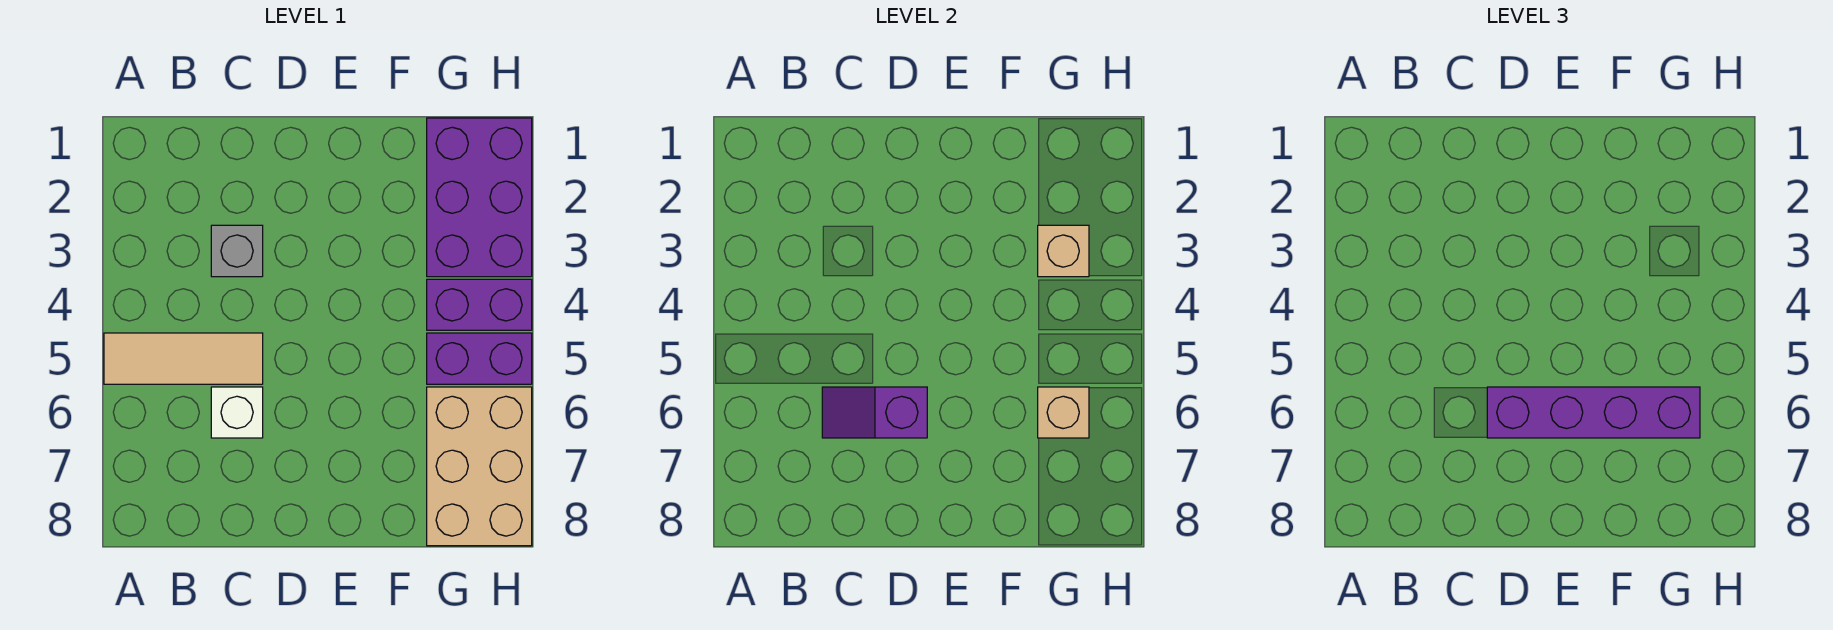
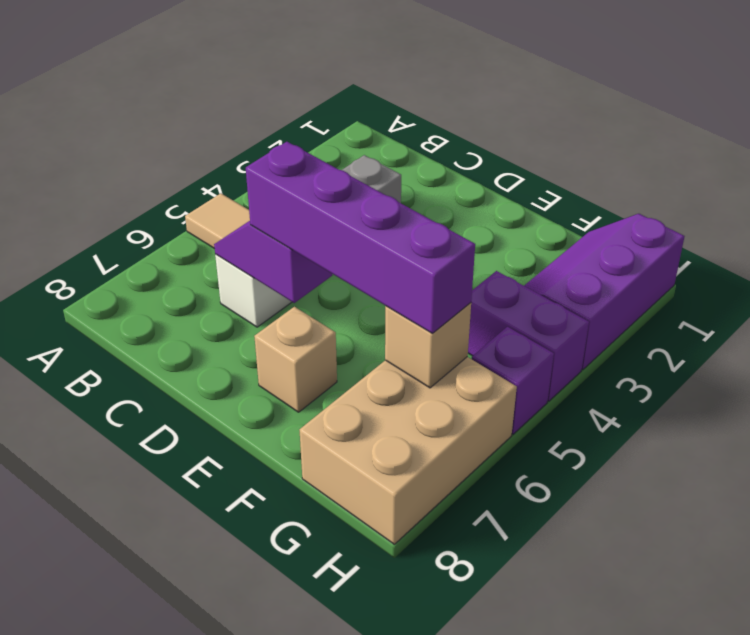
purple brick G1:H3 level 1 -> purple slope G1:H3 level 1 top H
tan brick G3 level 2 -> tan brick E7 level 1
purple brick G5:H5 level 1 -> purple brick H5 level 1

